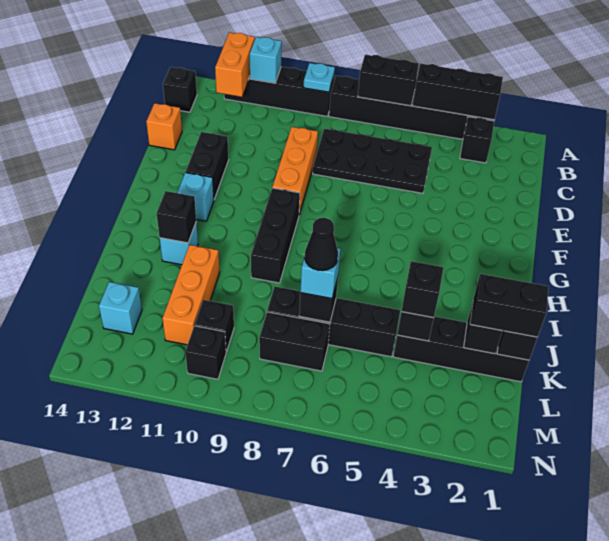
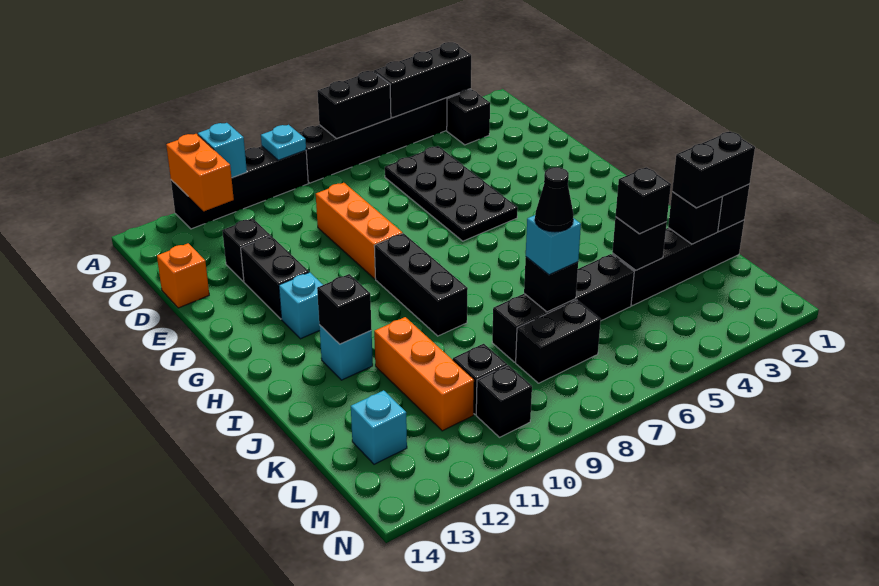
black brick B14 level 1 -> black brick D12 level 1
black plate C5:D8 level 1 -> black plate C5:F6 level 1

